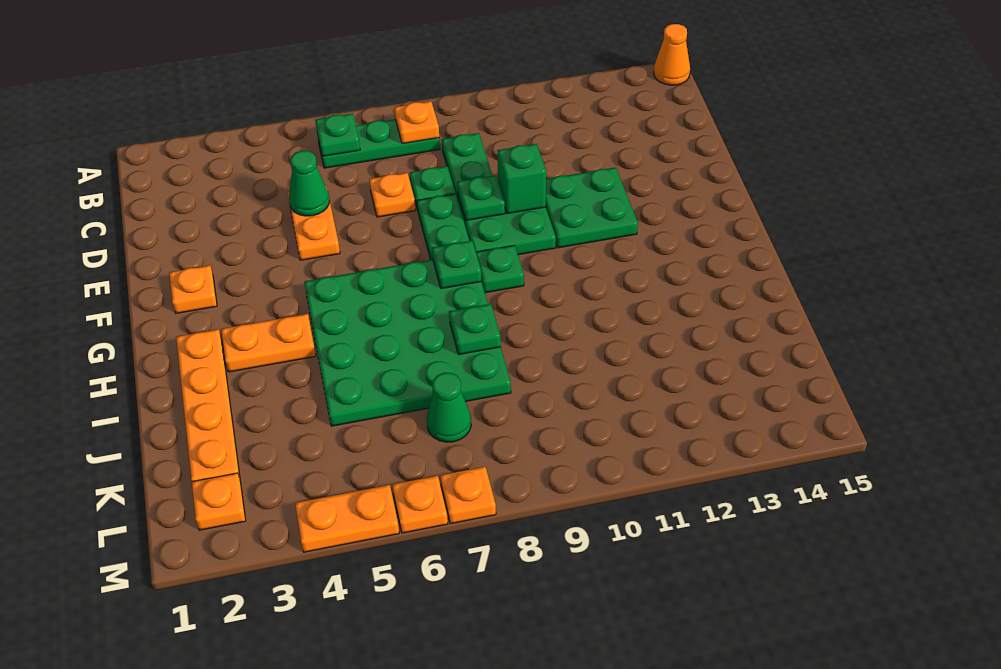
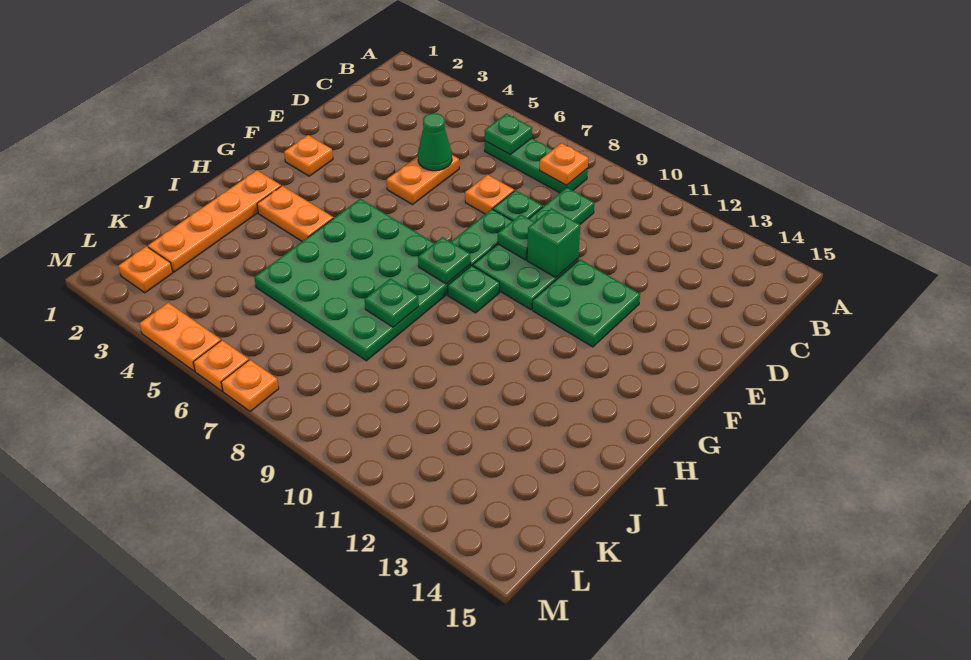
orange cone A15 level 1 -> none
green cone K7 level 1 -> none

